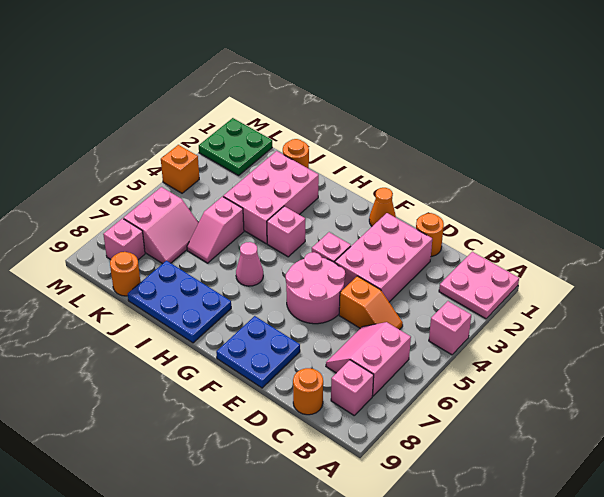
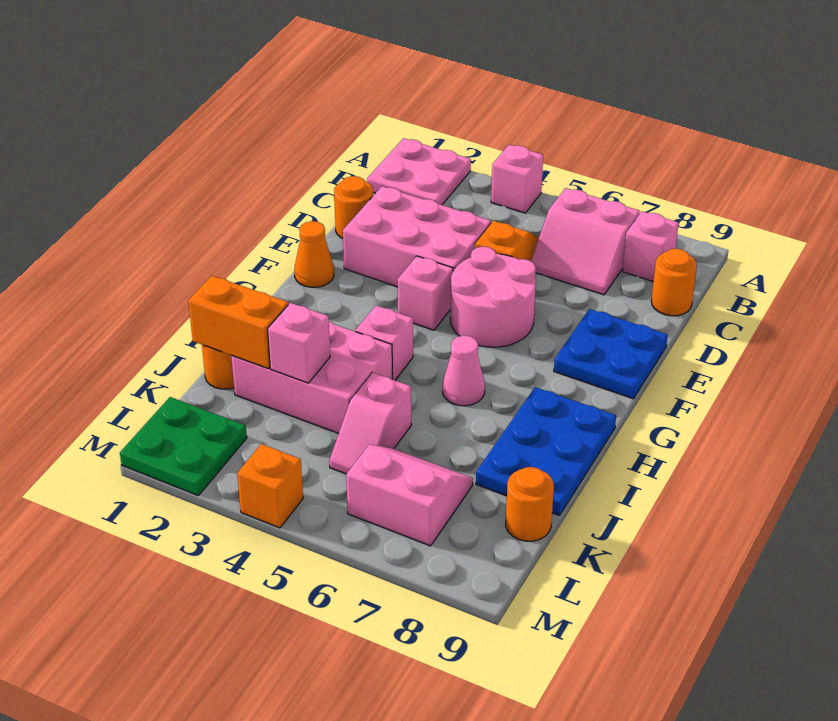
none -> orange brick J1:J2 level 2
pink slope J5:J6 level 1 top 5 -> pink slope J5:K5 level 1 top J
pink brick L8 level 1 -> pink brick J3 level 2

